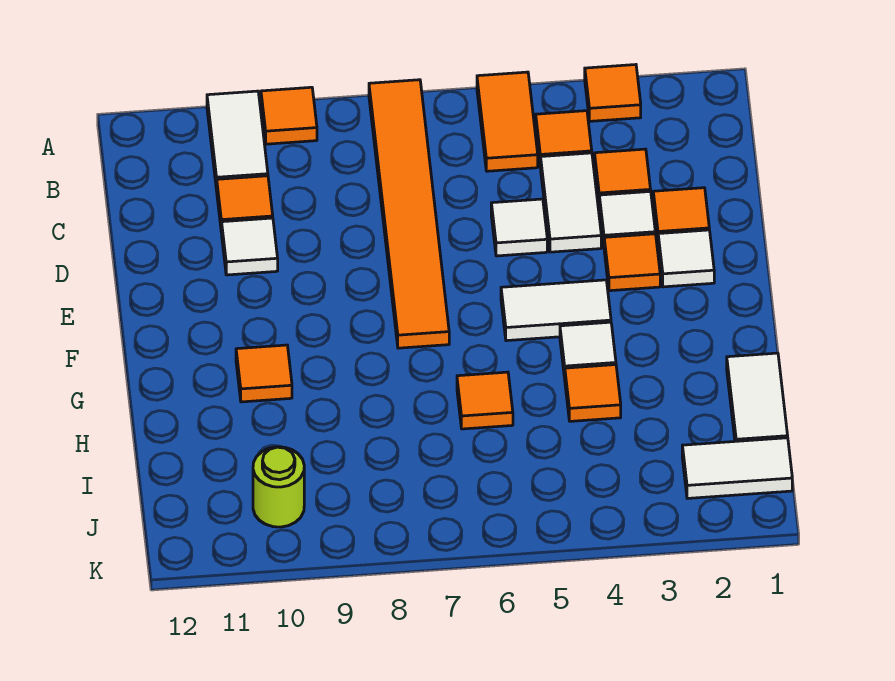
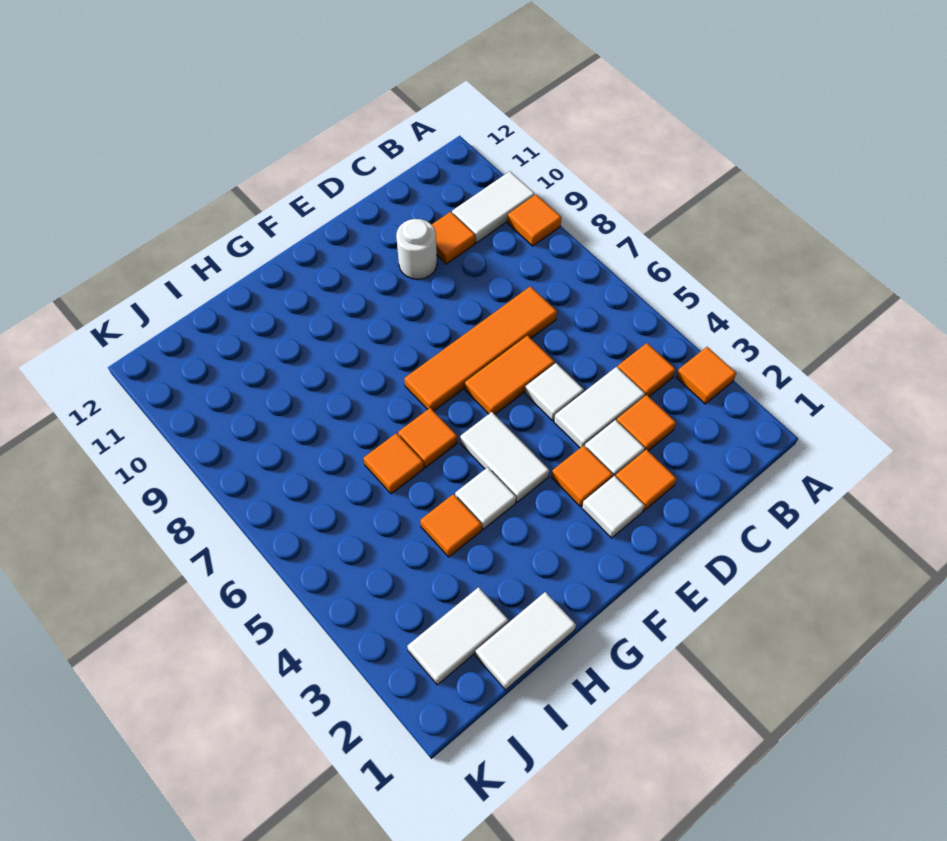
orange tile A5:B5 level 1 -> orange tile D6:E6 level 1
orange tile A7:F7 level 1 -> orange tile C7:F7 level 1
white tile D10 level 1 -> white round brick D10 level 1
orange tile G10 level 1 -> orange tile G6 level 1
white tile J1:J2 level 1 -> white tile I2:J2 level 1
lime round brick J10 level 1 -> none

